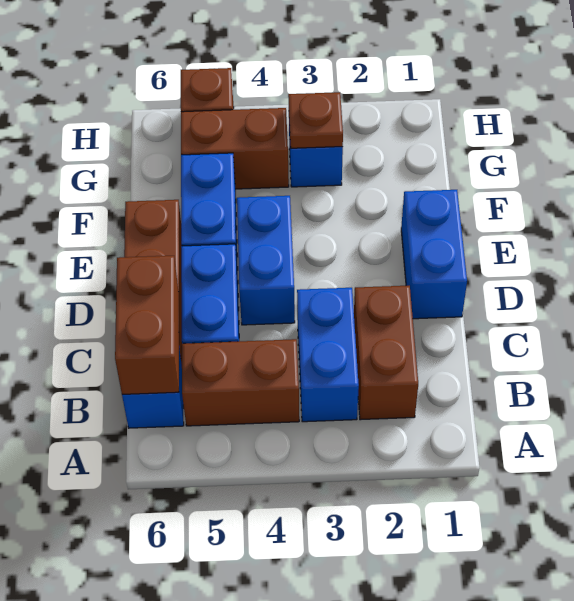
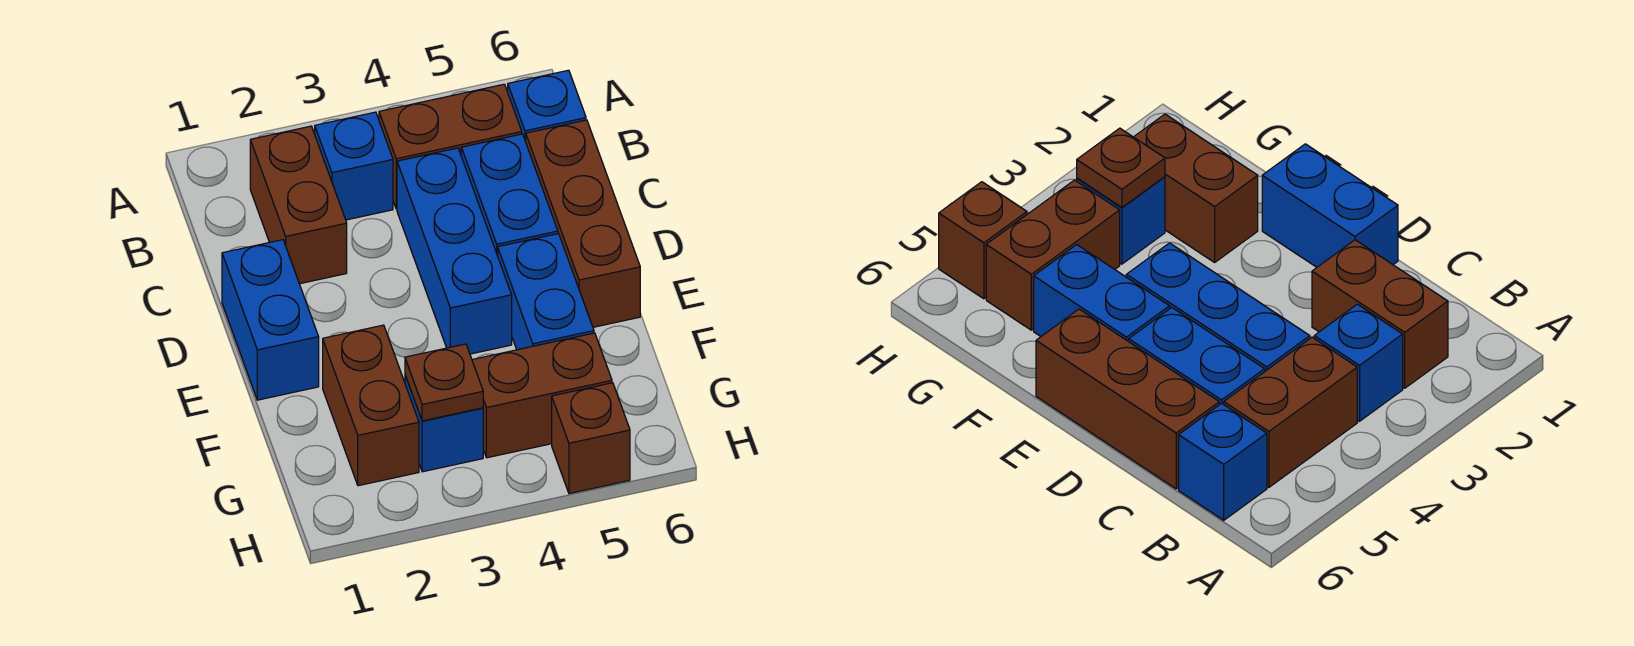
blue brick B3:C3 level 1 -> blue brick B3 level 1
brown brick B6:C6 level 2 -> brown brick F2:G2 level 1
blue brick D4:E4 level 1 -> blue brick C4:E4 level 1

